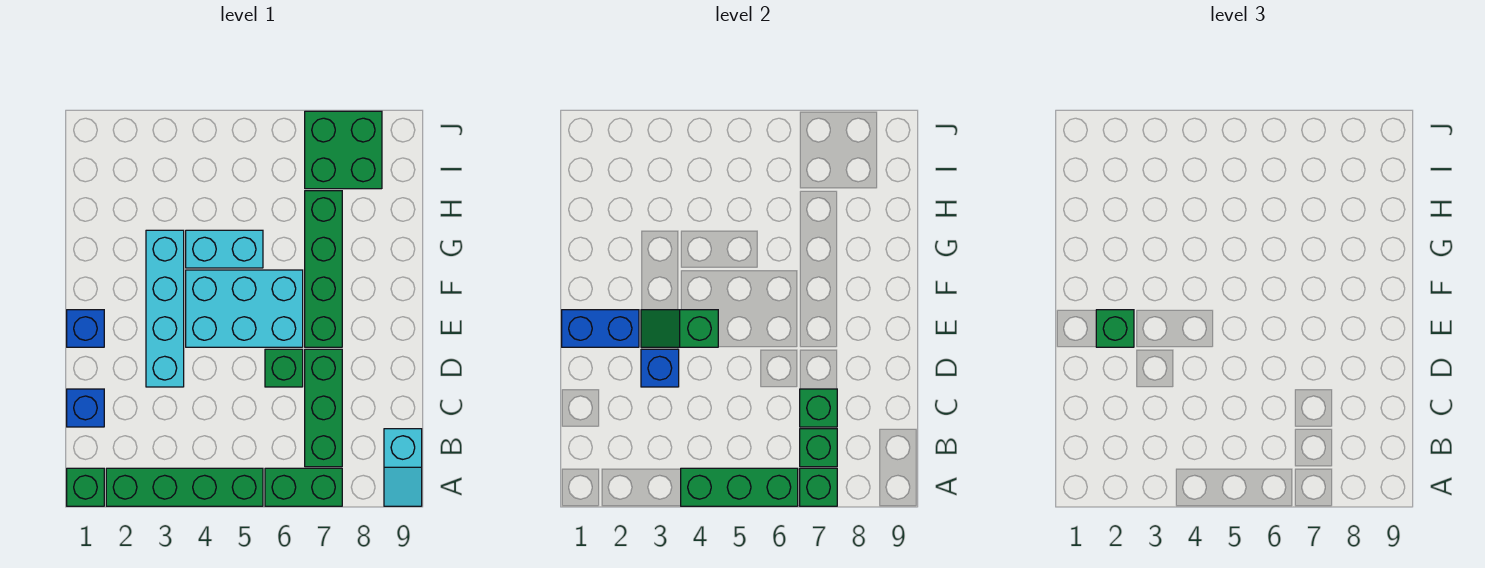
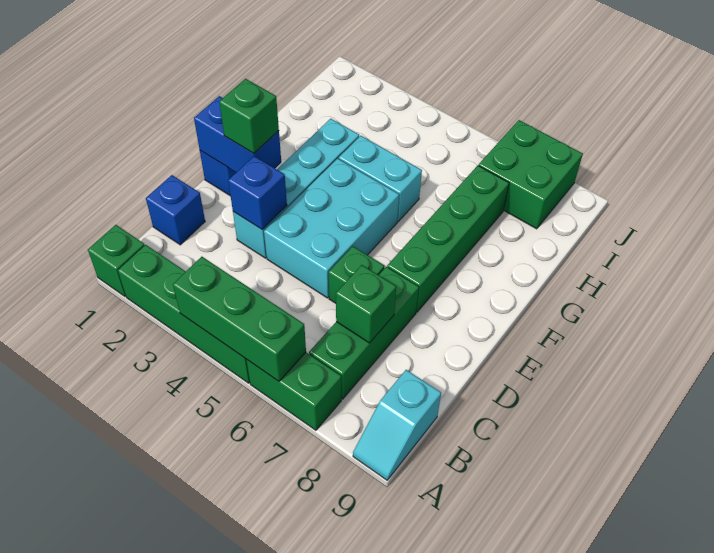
green brick A7 level 2 -> none
green brick B7 level 2 -> none
green slope E3:E4 level 2 top 4 -> none
cyan brick E4:F6 level 1 -> cyan brick D4:F5 level 1

